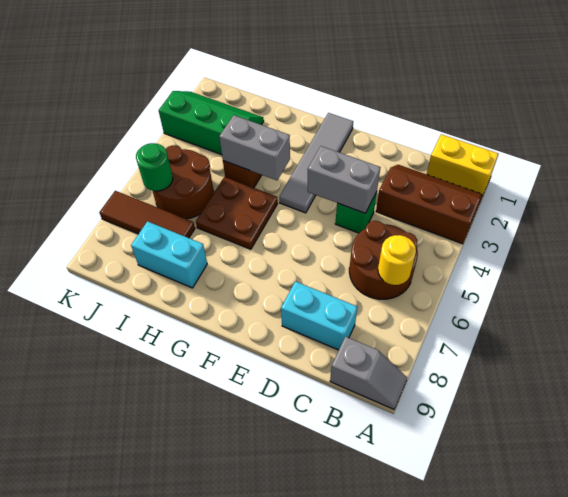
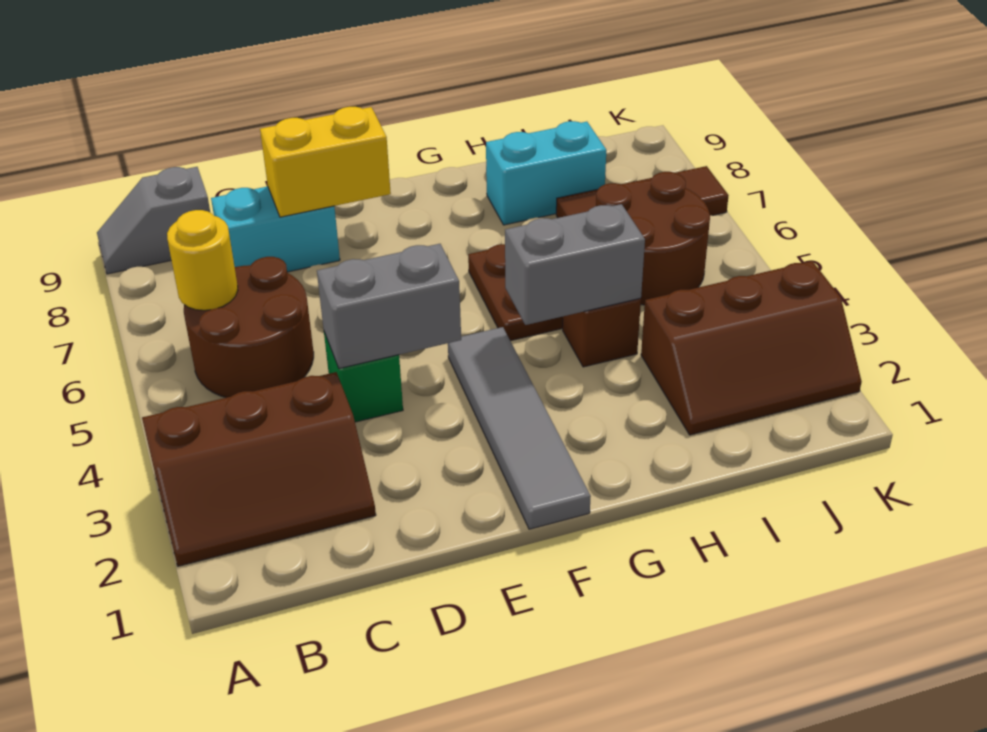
yellow brick A1:B1 level 1 -> yellow brick D8:E8 level 2
green slope I2:K3 level 1 top 3 -> brown slope I2:K3 level 1 top 3
green round brick J6 level 2 -> none

